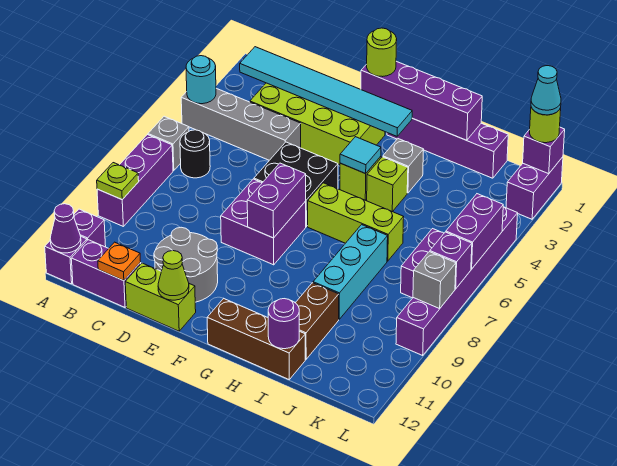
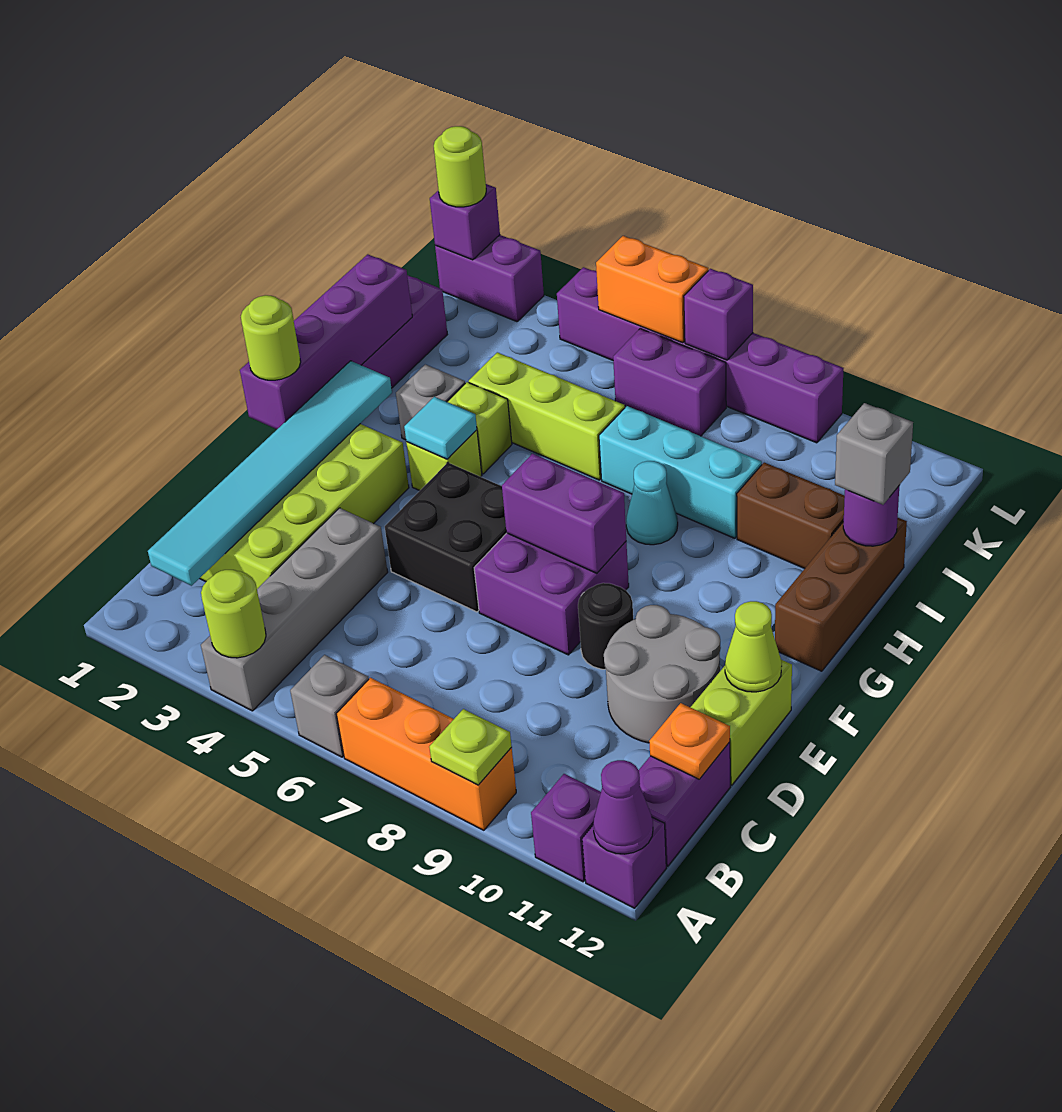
cyan round brick A4 level 2 -> lime round brick A4 level 2
purple brick A7:A9 level 1 -> orange brick A7:A9 level 1
black round brick B6 level 1 -> black round brick E9 level 1
lime brick G6:I6 level 1 -> lime brick I4:I6 level 1
cyan cone L1 level 4 -> cyan cone H8 level 1
purple brick L5:L6 level 2 -> orange brick L5:L6 level 2
grey brick L8 level 2 -> grey brick I12 level 3

